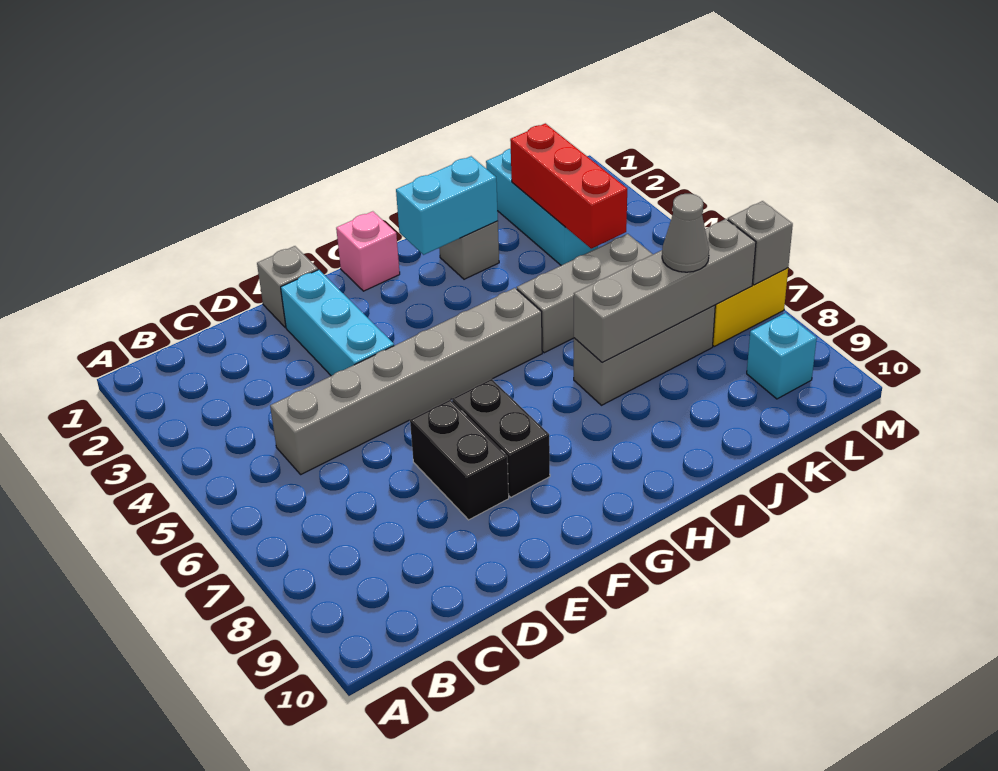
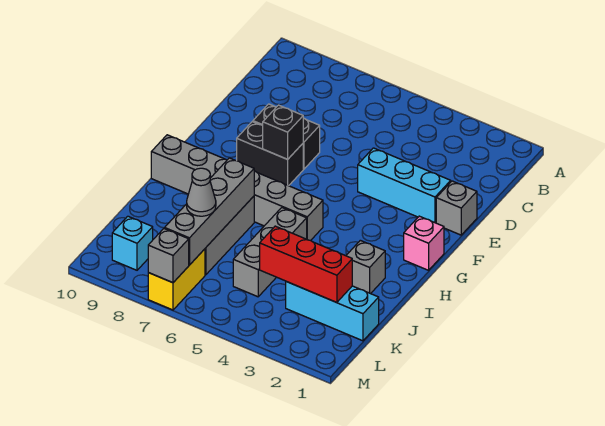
grey brick C5:H5 level 1 -> grey brick H5:H10 level 1
none -> black brick F7 level 2
cyan brick H2:I2 level 2 -> none

